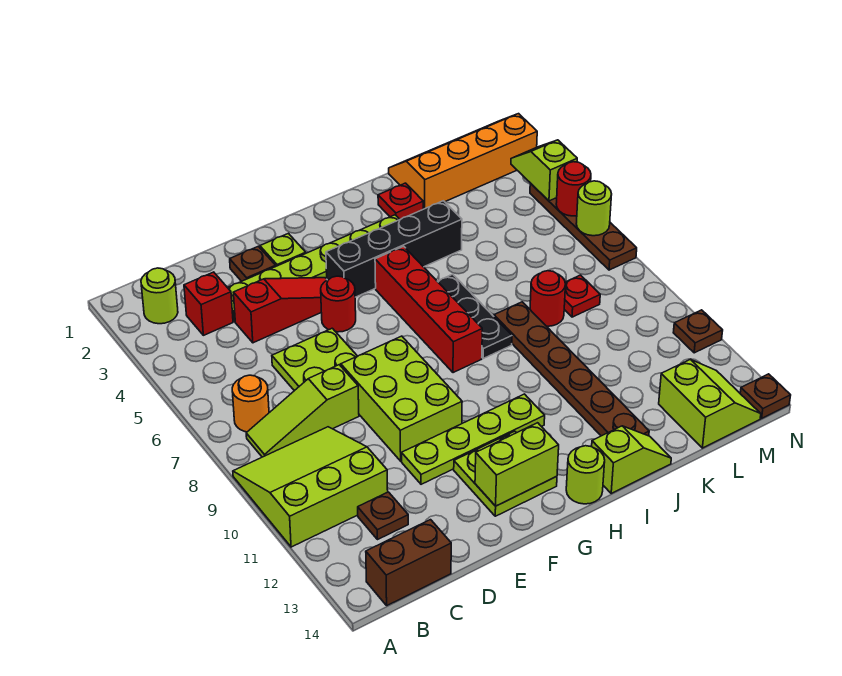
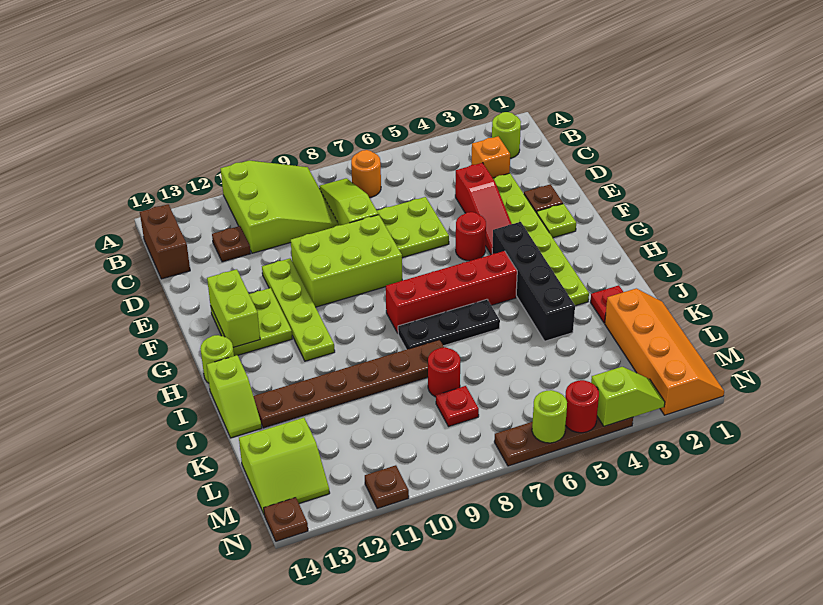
red brick C3 level 1 -> orange brick C3 level 1

